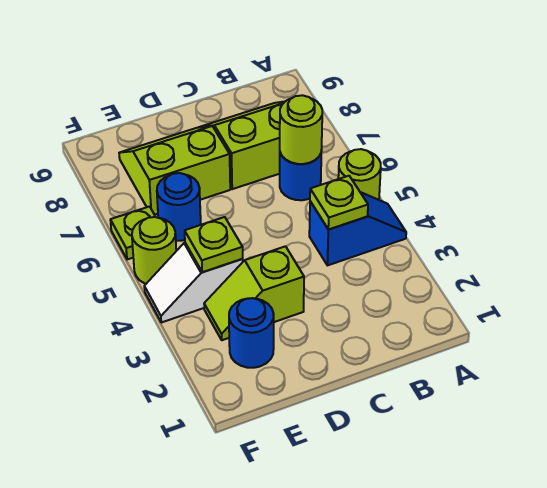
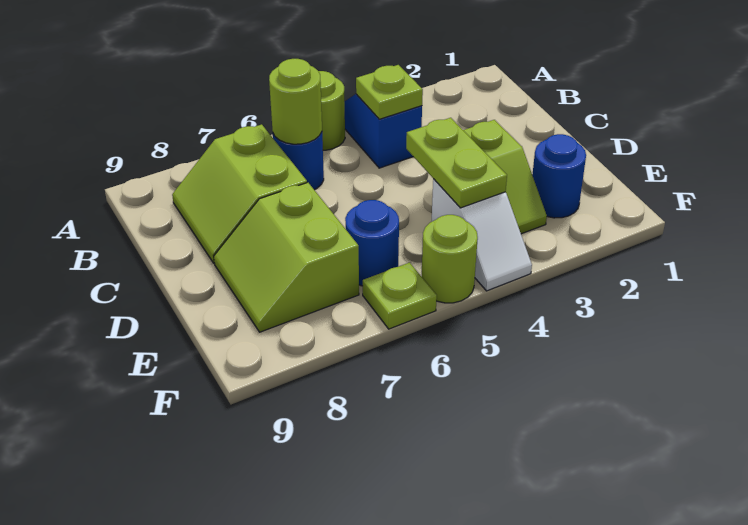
lime plate E4 level 2 -> lime plate D4:E4 level 2

